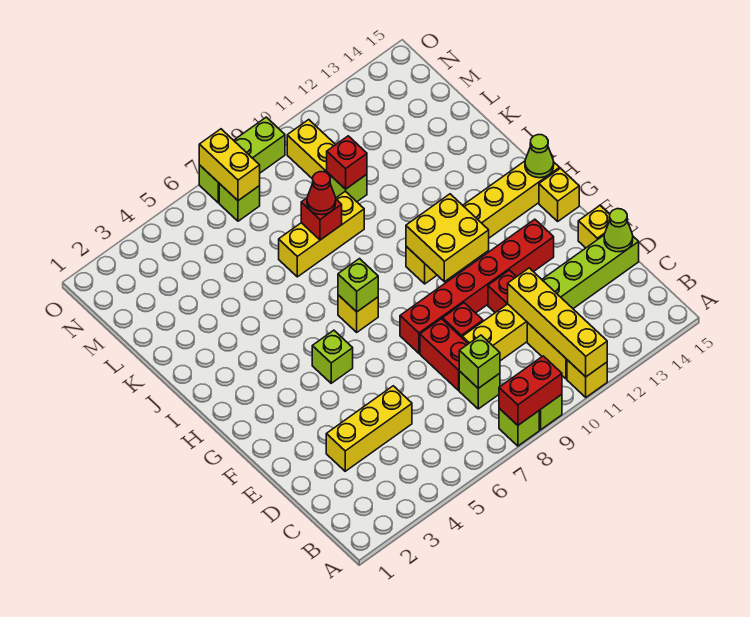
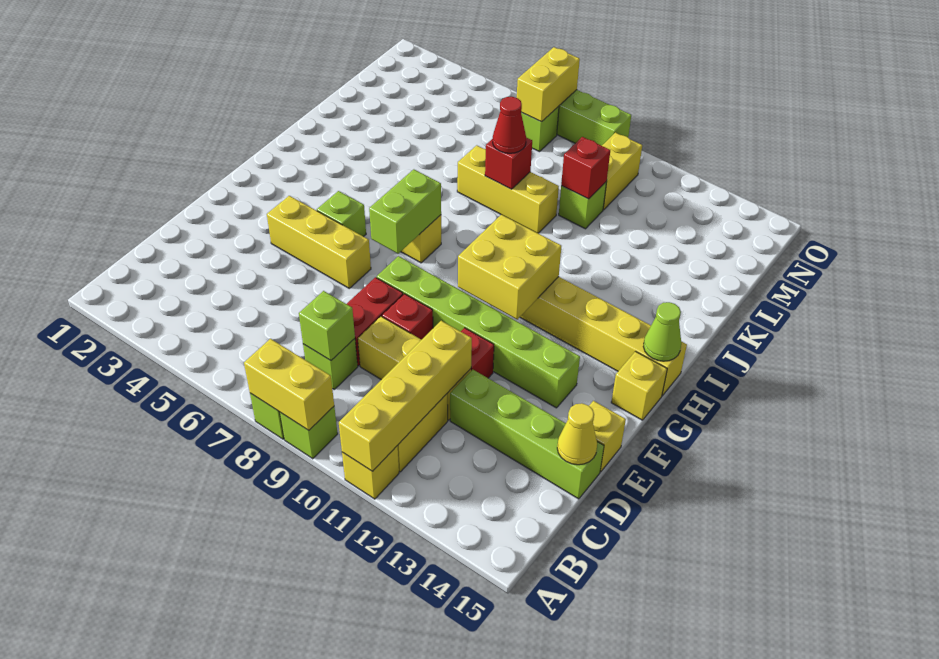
red brick A8:A9 level 2 -> yellow brick A8:A9 level 2
yellow brick D3:D5 level 1 -> yellow brick F4:F6 level 1
lime cone D15 level 2 -> yellow cone D15 level 2
red brick F8:F13 level 1 -> lime brick F8:F13 level 1
lime brick H7 level 2 -> lime brick G7:H7 level 2

